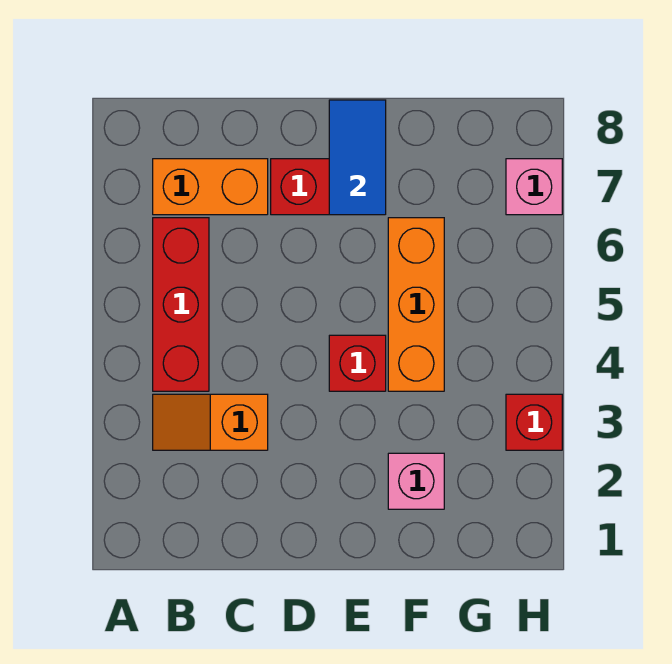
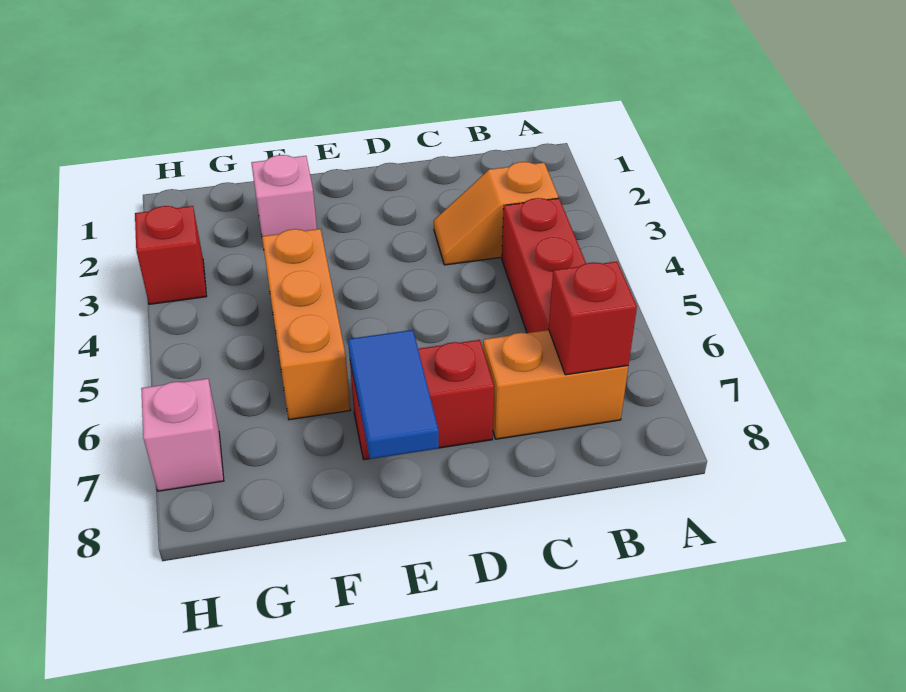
orange slope B3:C3 level 1 top C -> orange slope B3:C3 level 1 top B
red brick E4 level 1 -> red brick B7 level 2

